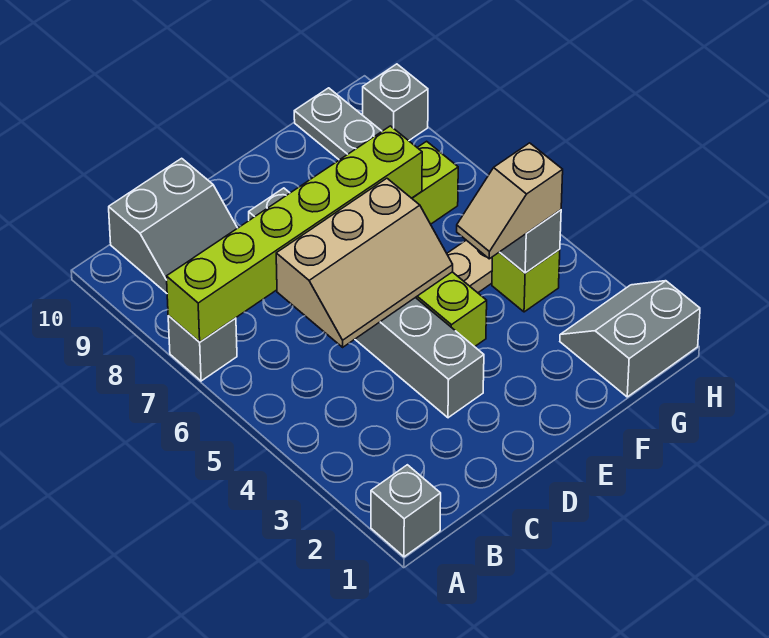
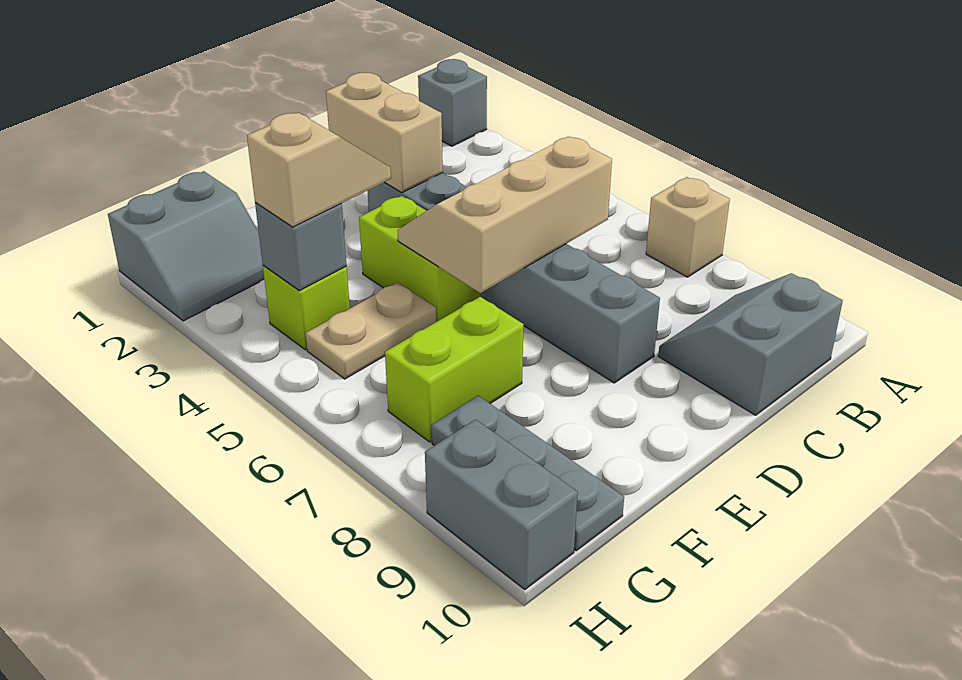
grey brick A7 level 1 -> tan brick A7 level 1
lime brick A7:F7 level 2 -> none
none -> tan brick D2:D3 level 2
grey brick H9 level 1 -> grey brick H9:H10 level 1

